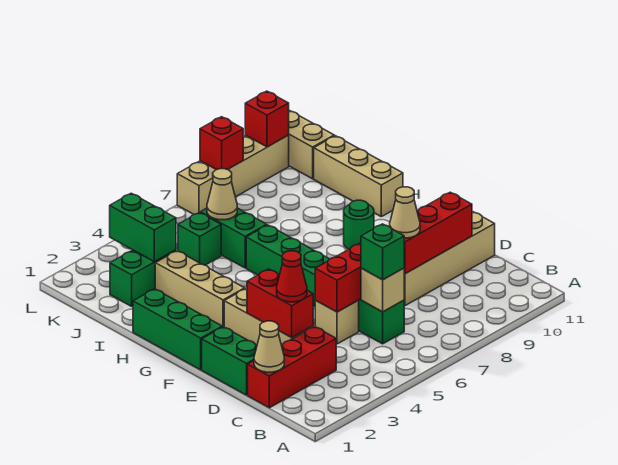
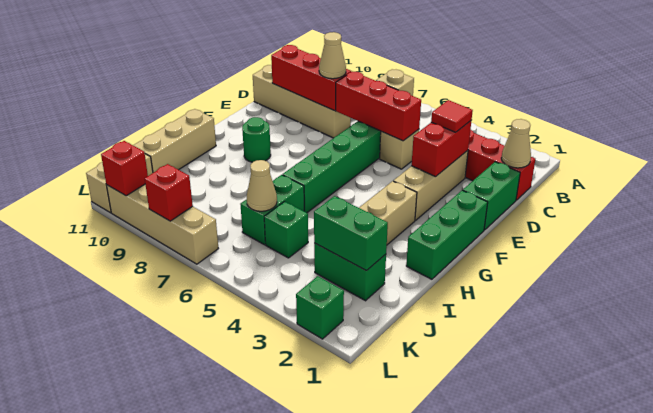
green brick C6 level 3 -> green brick L2 level 1
red cone D3 level 3 -> red tile D3 level 3
green brick J3:K3 level 2 -> green brick J2:J3 level 2

